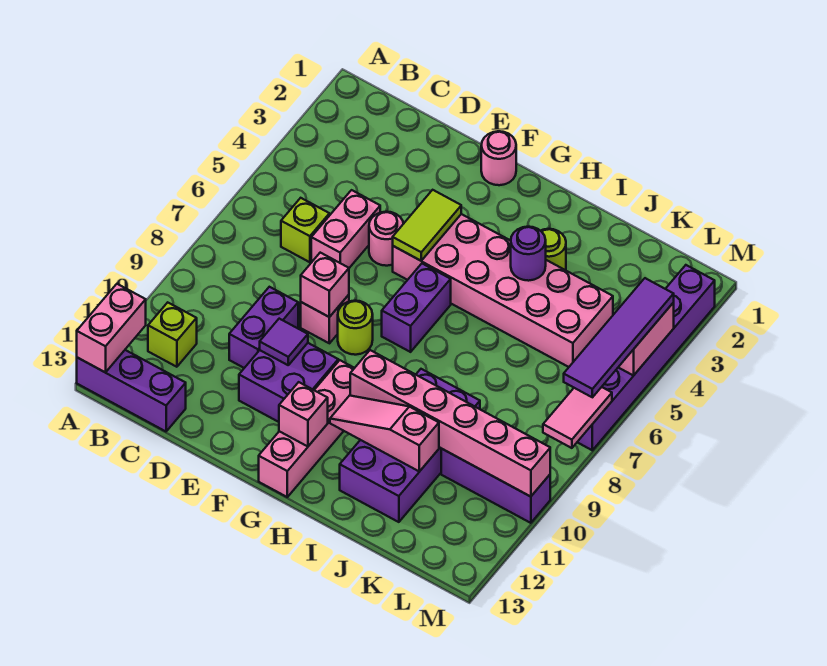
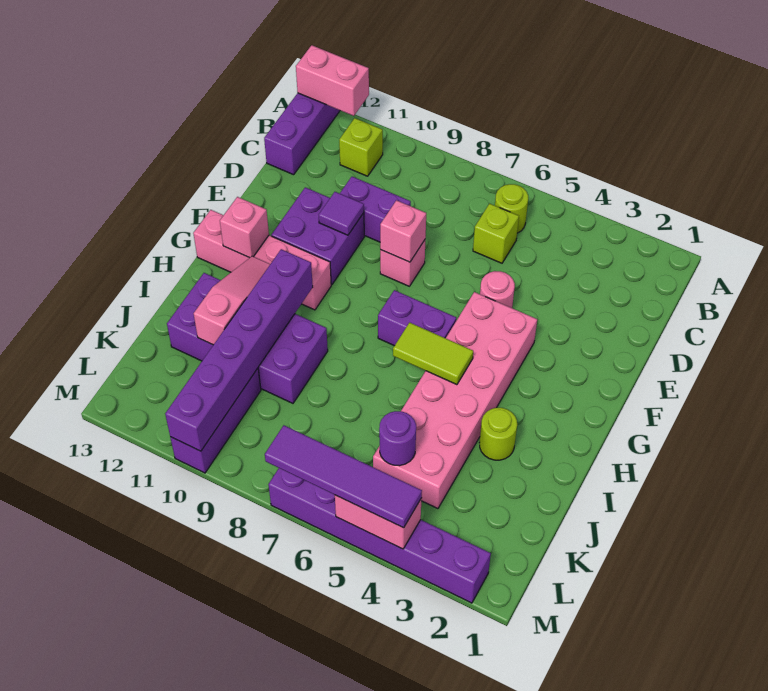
pink brick D5:D6 level 1 -> none
pink round brick F1 level 1 -> none
lime tile F4:F5 level 2 -> lime tile H5:H6 level 2
lime round brick F8 level 1 -> lime round brick B6 level 1
pink brick H10:M10 level 2 -> purple brick H10:M10 level 2
purple round brick I4 level 2 -> purple round brick K5 level 2
pink tile M7:M8 level 2 -> none

